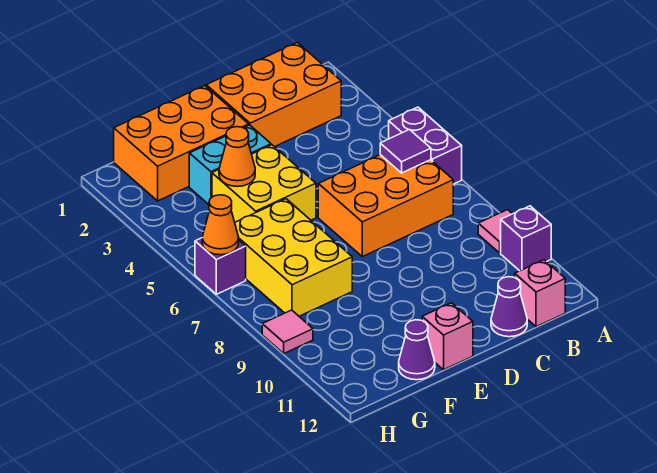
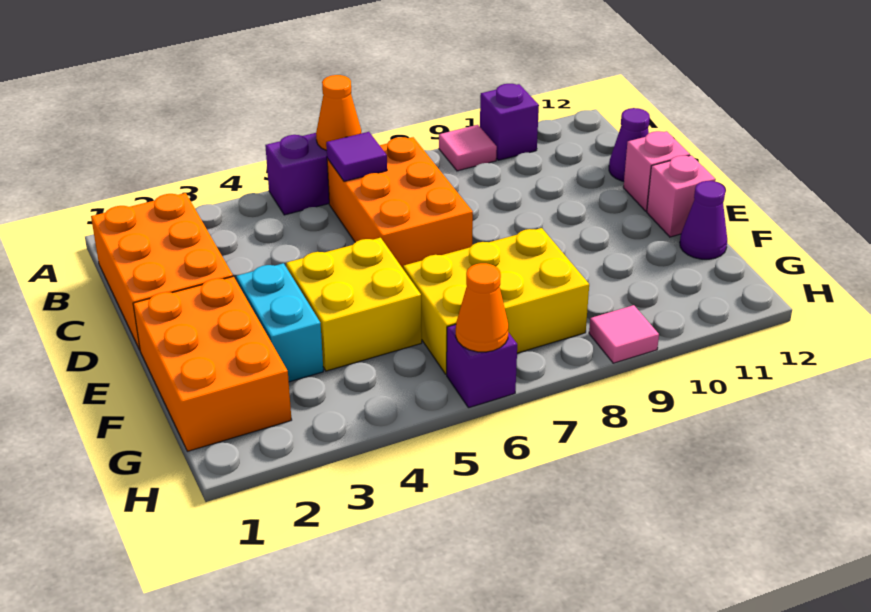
pink brick B12 level 1 -> pink brick D12 level 1
orange cone F4 level 2 -> orange cone A6 level 2

